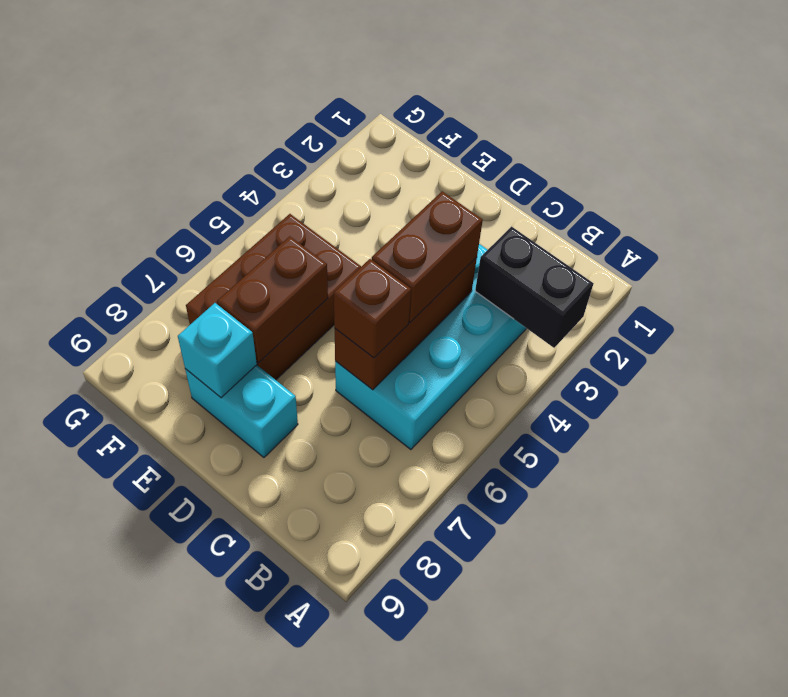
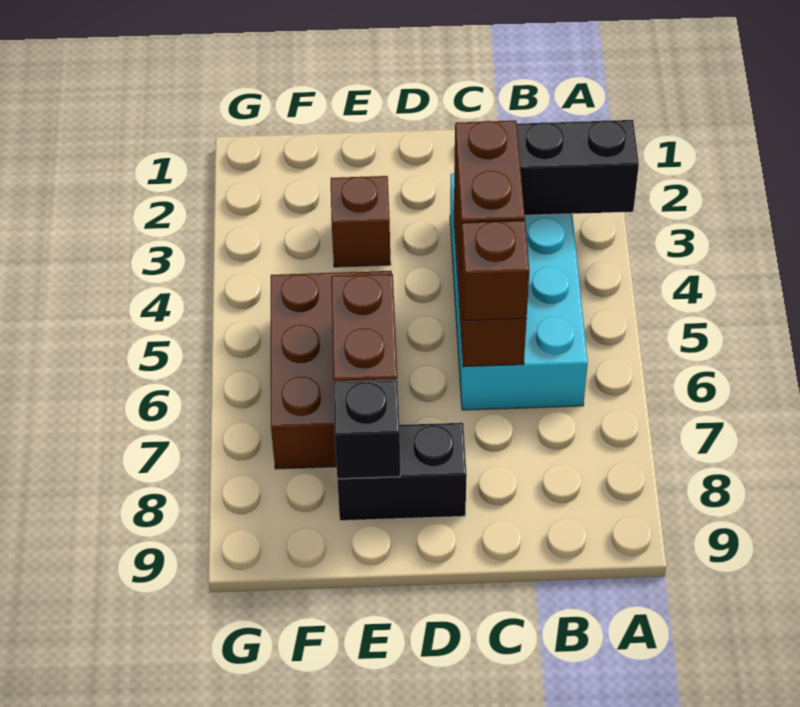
cyan brick D8:E8 level 1 -> black brick D8:E8 level 1
none -> brown brick E3 level 1
cyan brick E8 level 2 -> black brick E8 level 2

